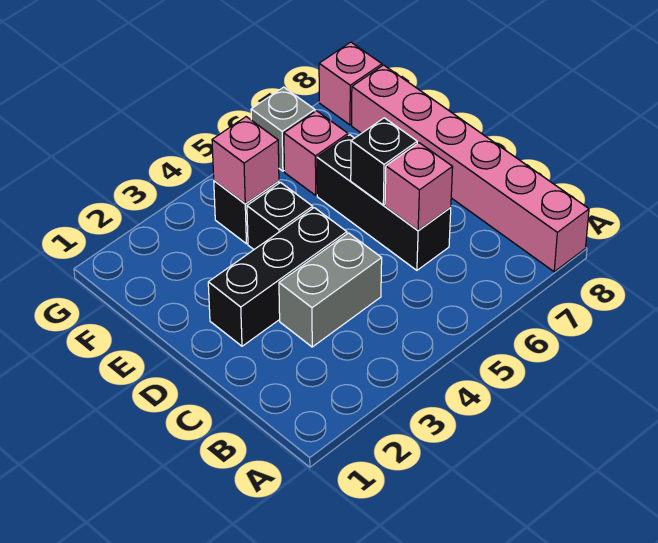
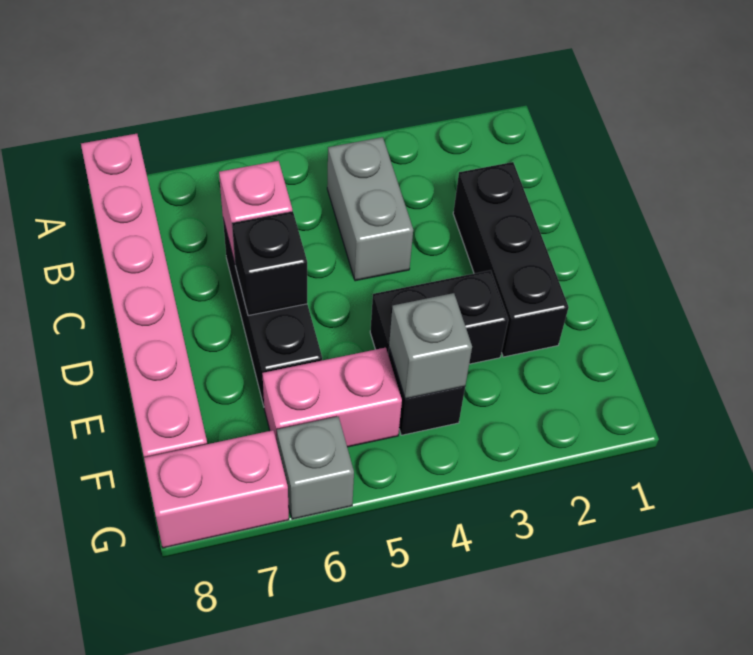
grey brick C3:C4 level 1 -> grey brick B4:C4 level 1
black brick D2:D4 level 1 -> black brick C2:E2 level 1
black brick E4 level 1 -> black brick E3:E4 level 1
pink brick F4 level 2 -> grey brick F4 level 2
pink brick F6 level 1 -> pink brick F5:F6 level 1
pink brick G8 level 1 -> pink brick G7:G8 level 1

